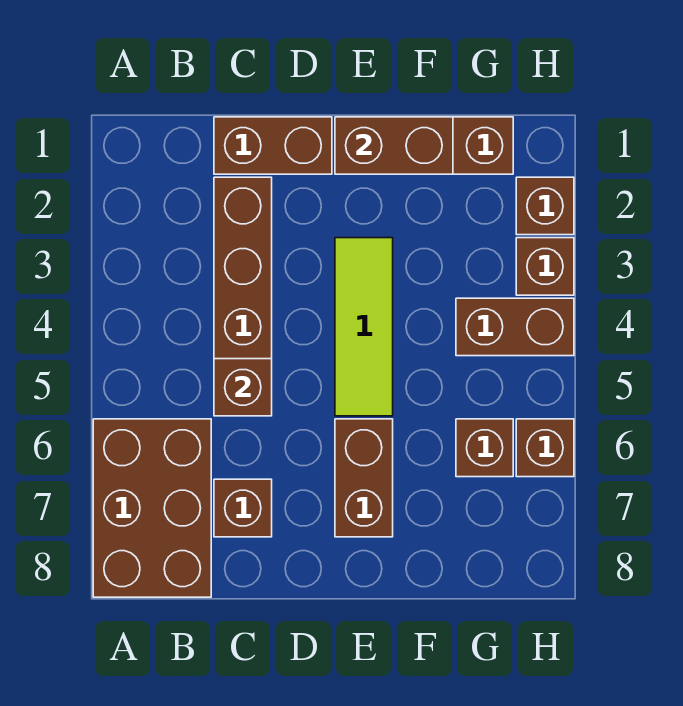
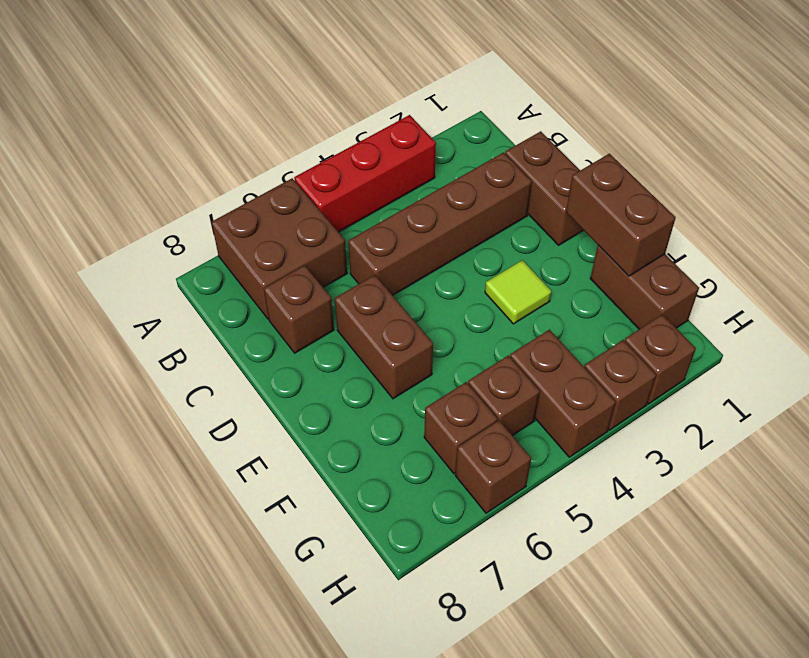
none -> red brick A3:A5 level 1
brown brick A6:B8 level 1 -> brown brick A6:B7 level 1
brown brick C5 level 2 -> brown brick G5 level 1
lime tile E3:E5 level 1 -> lime tile E3 level 1
brown brick E6:E7 level 1 -> brown brick D6:E6 level 1

